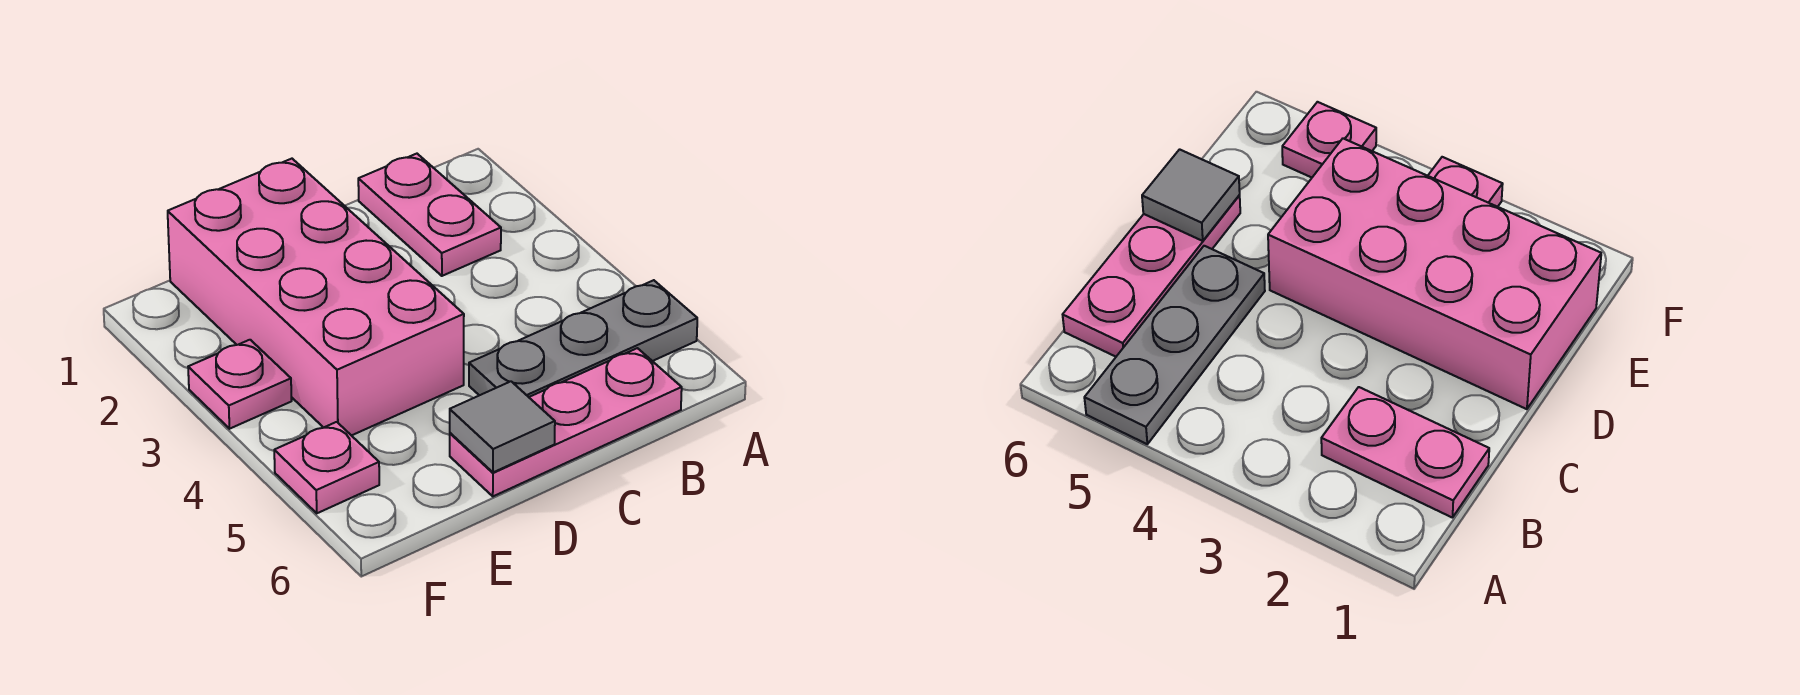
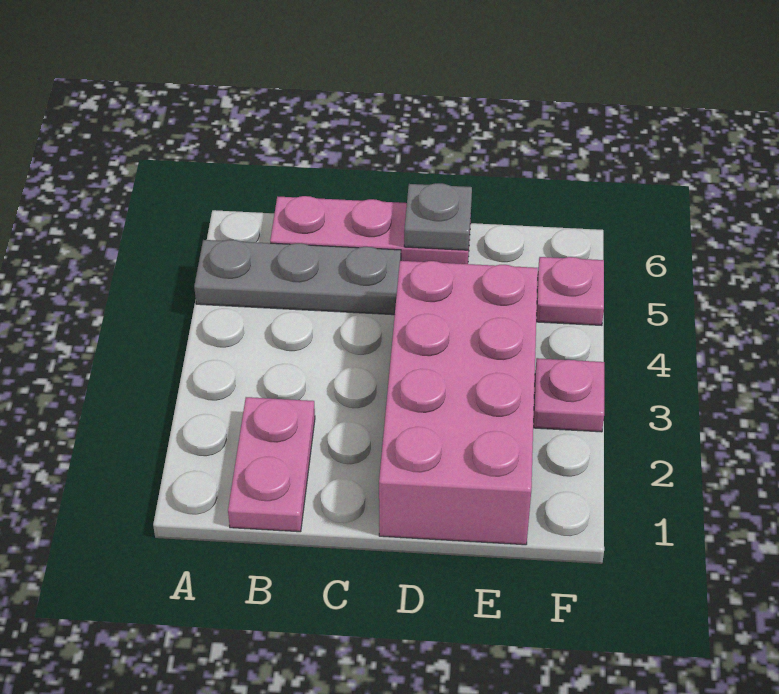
grey tile D6 level 2 -> grey plate D6 level 2

